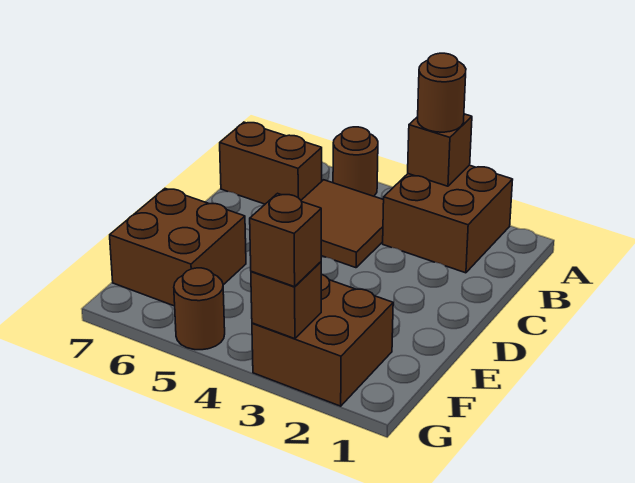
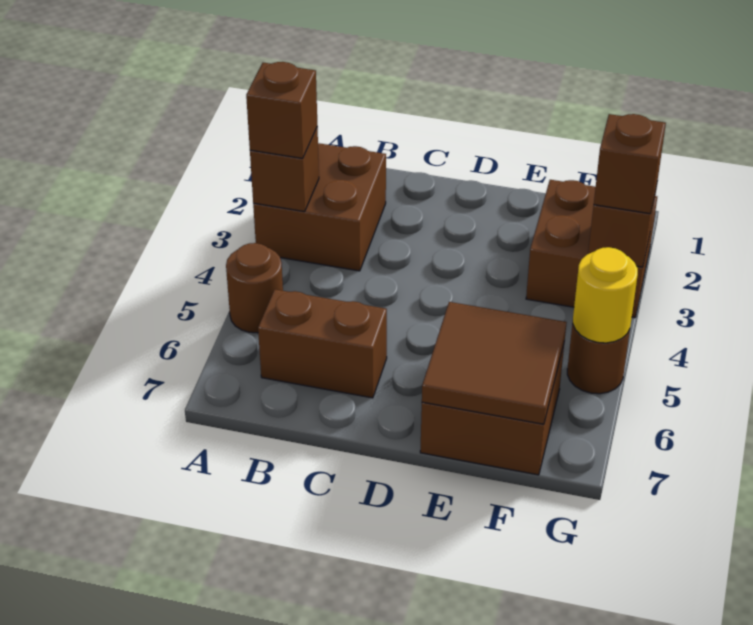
brown round brick A3 level 3 -> brown brick A3 level 3
brown tile B4:C5 level 1 -> brown tile E6:F7 level 2
brown brick B6:B7 level 1 -> brown brick B6:C6 level 1
none -> yellow round brick G5 level 2

